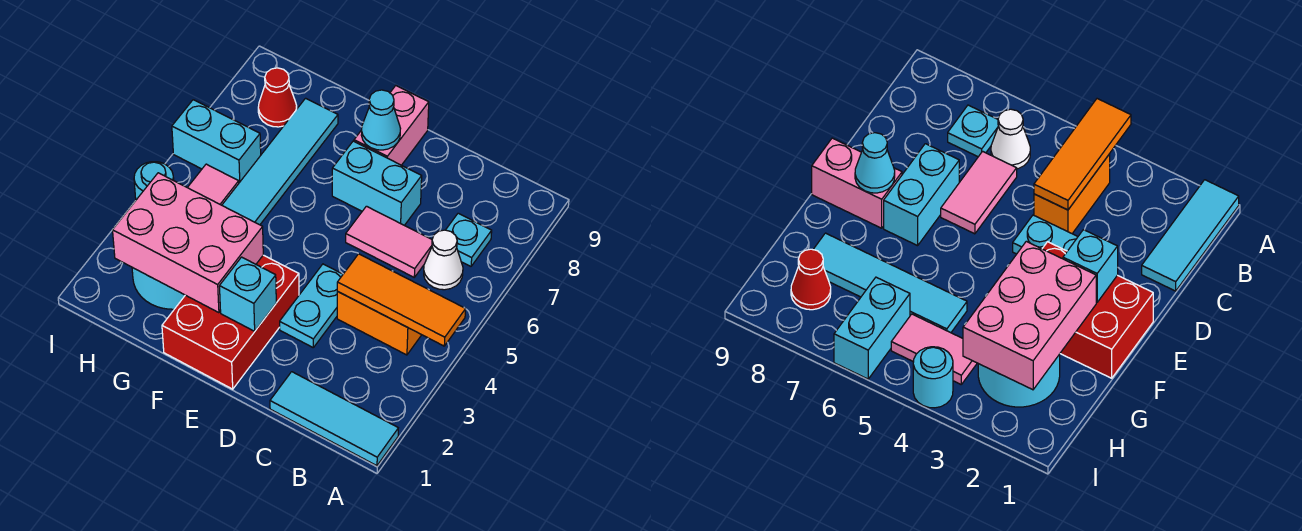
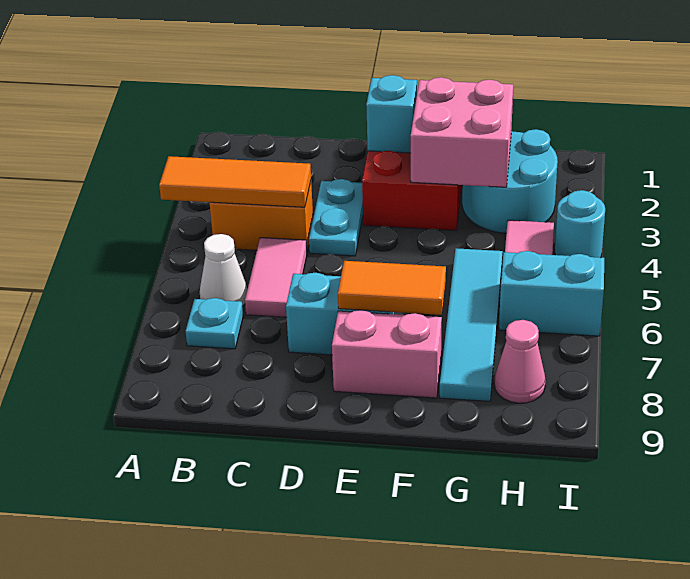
cyan tile A1:C1 level 1 -> none
pink tile C6:D6 level 1 -> pink tile C5:C6 level 1
none -> orange tile E7:F7 level 2
pink brick E8:E9 level 1 -> pink brick E8:F8 level 1
cyan cone E8 level 2 -> none
pink brick F2:H3 level 2 -> pink brick F2:G3 level 2
red cone H8 level 1 -> pink cone H8 level 1

